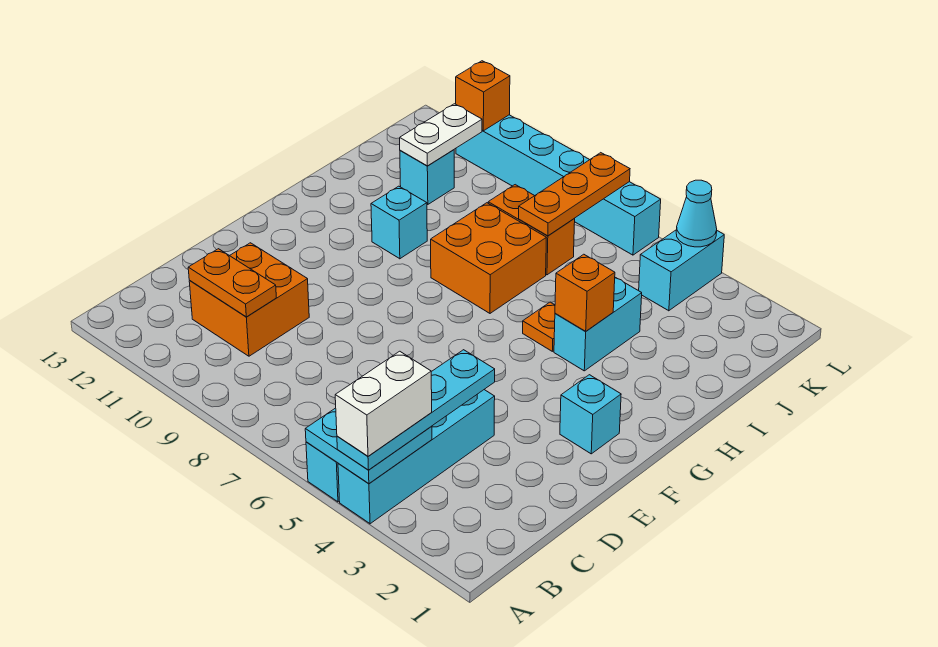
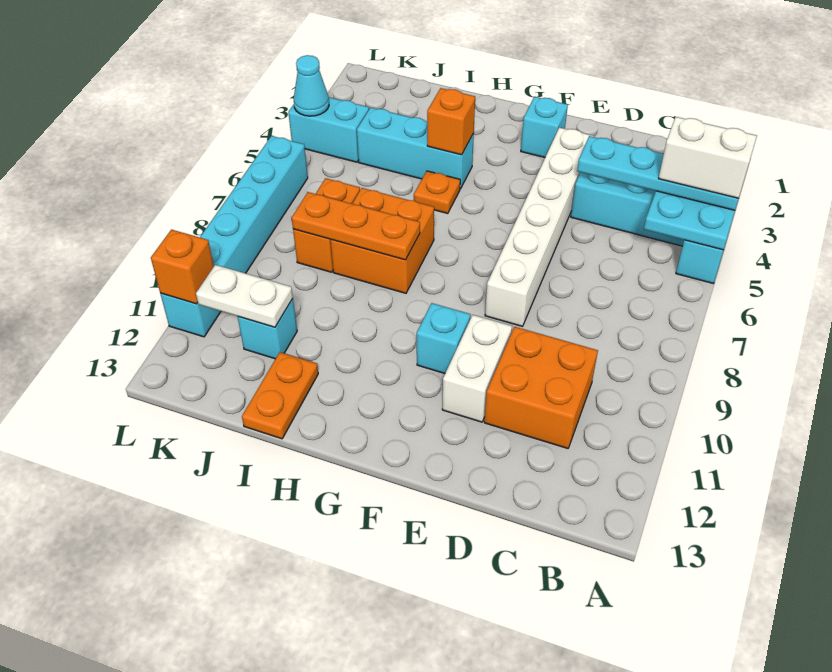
orange plate C10:C11 level 2 -> orange plate I12:I13 level 1
none -> white brick E3:E8 level 1
none -> white brick E10:E11 level 1
cyan brick H4:I4 level 1 -> cyan brick H4:J4 level 1
cyan brick H10 level 1 -> cyan brick F10 level 1
orange plate J7:L7 level 2 -> orange plate H8:J8 level 2

